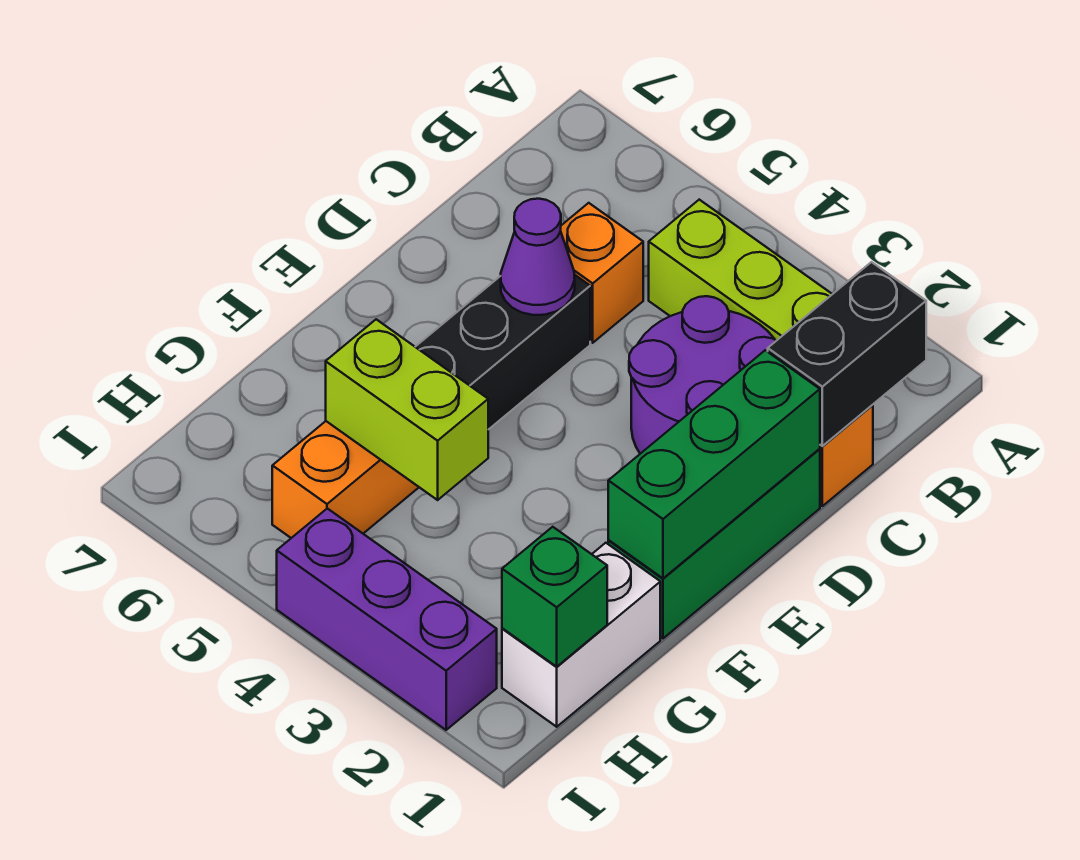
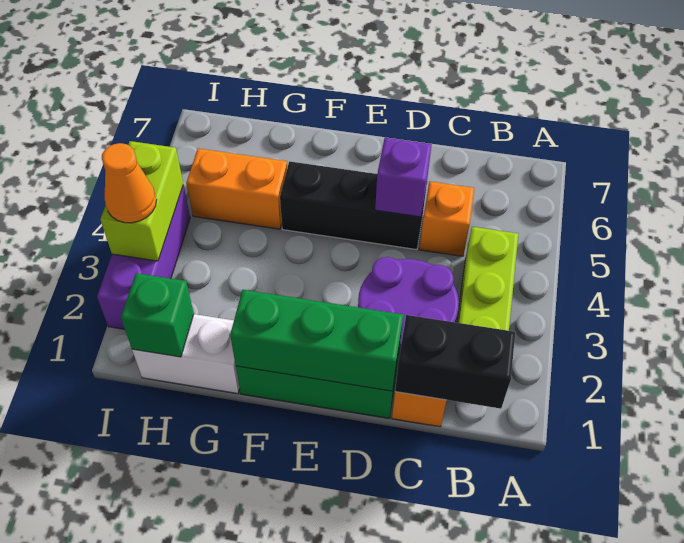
purple cone D5 level 2 -> purple brick D5 level 2
lime brick G4:G5 level 2 -> lime brick I3:I4 level 2
none -> orange cone I3 level 3

